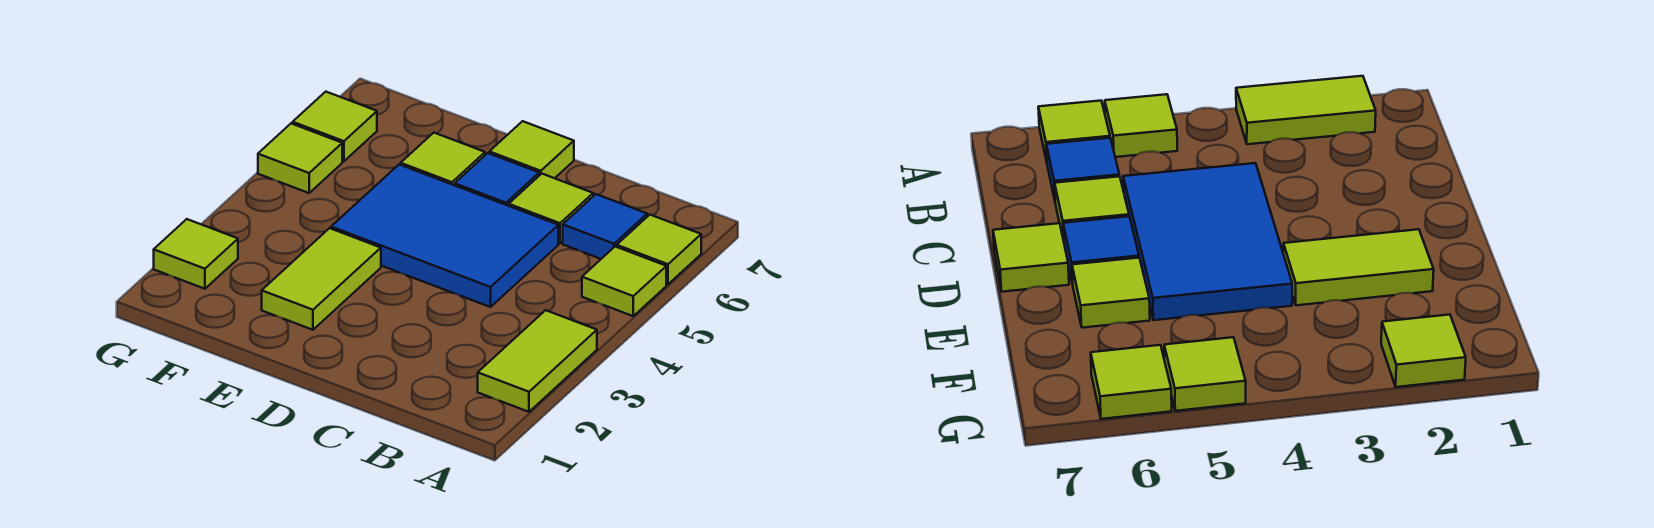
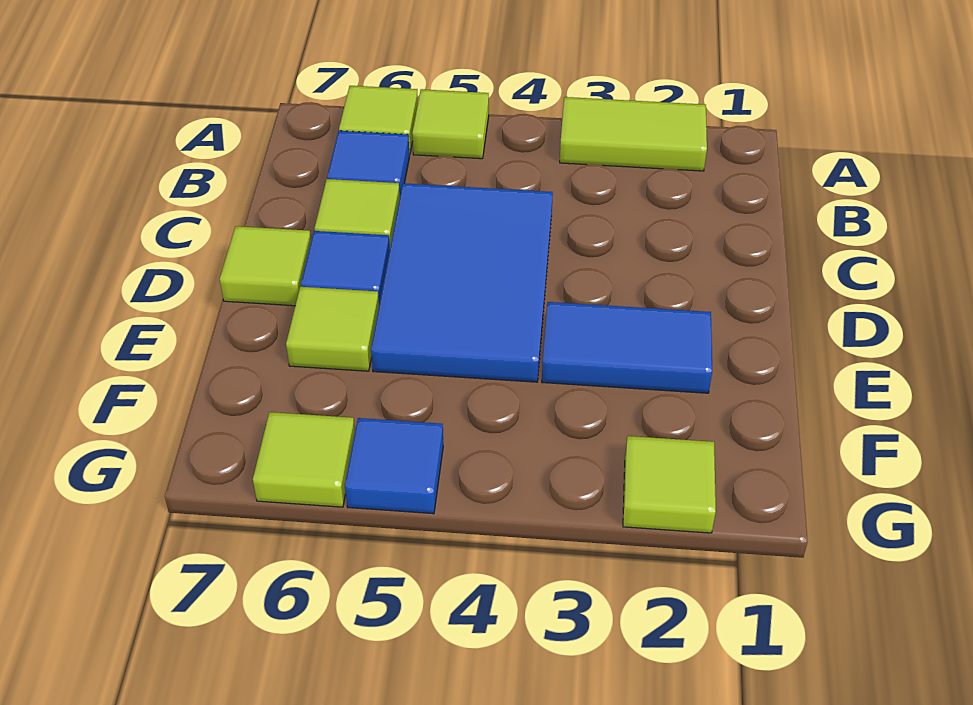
lime tile E2:E3 level 1 -> blue tile E2:E3 level 1
lime tile G5 level 1 -> blue tile G5 level 1

